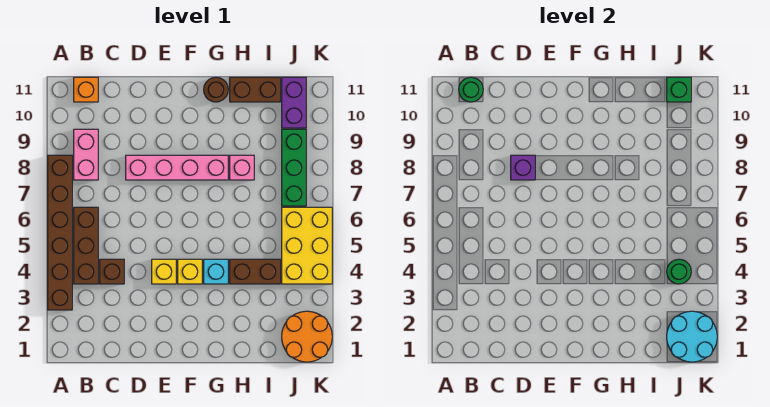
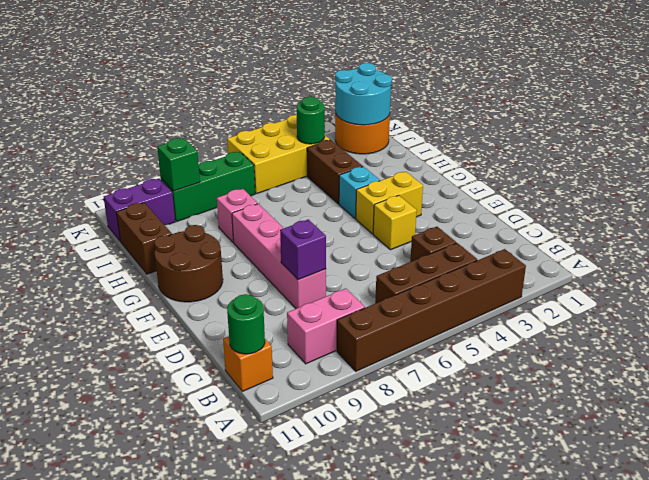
yellow brick F4 level 1 -> yellow brick F3:F4 level 1
brown round brick G11 level 1 -> brown round brick F10:G11 level 1
green brick J11 level 2 -> green brick J9 level 2

